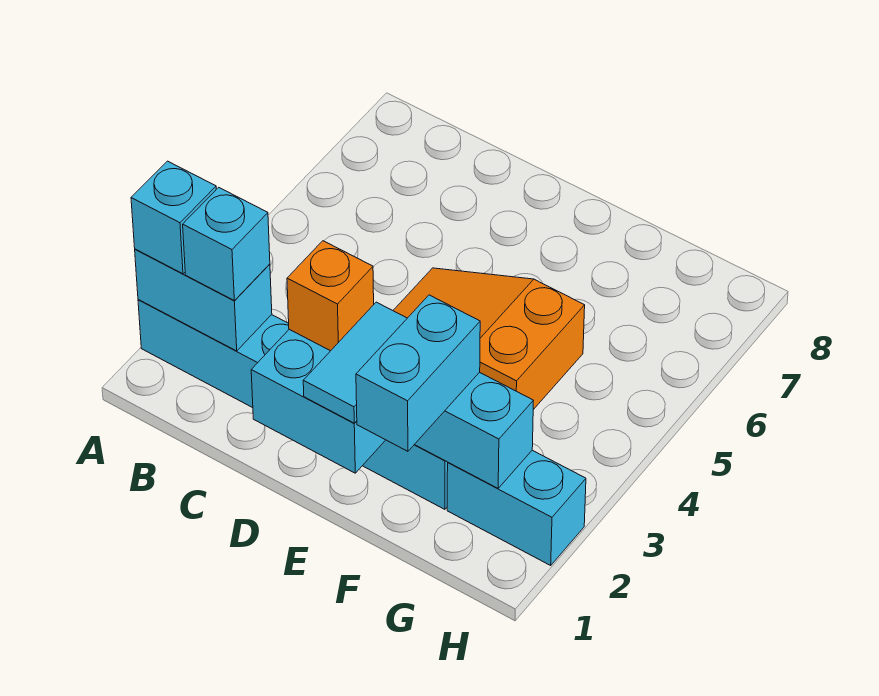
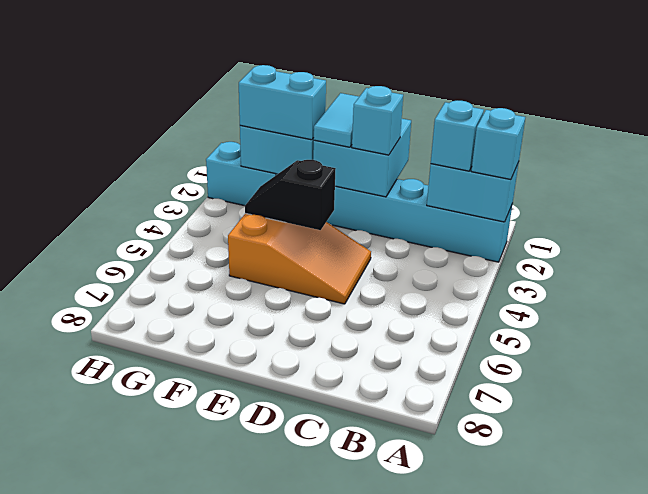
orange brick D2 level 3 -> cyan brick D2 level 3
none -> black slope E4:F4 level 2 top E
cyan brick F1:F2 level 3 -> cyan brick F2:G2 level 3

